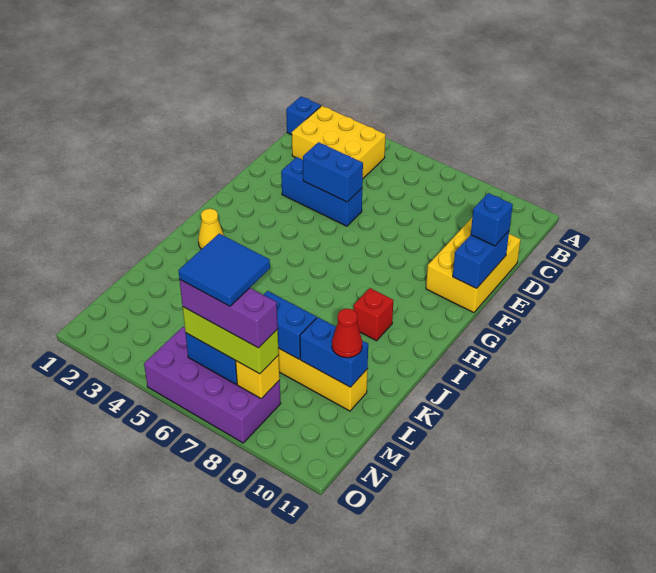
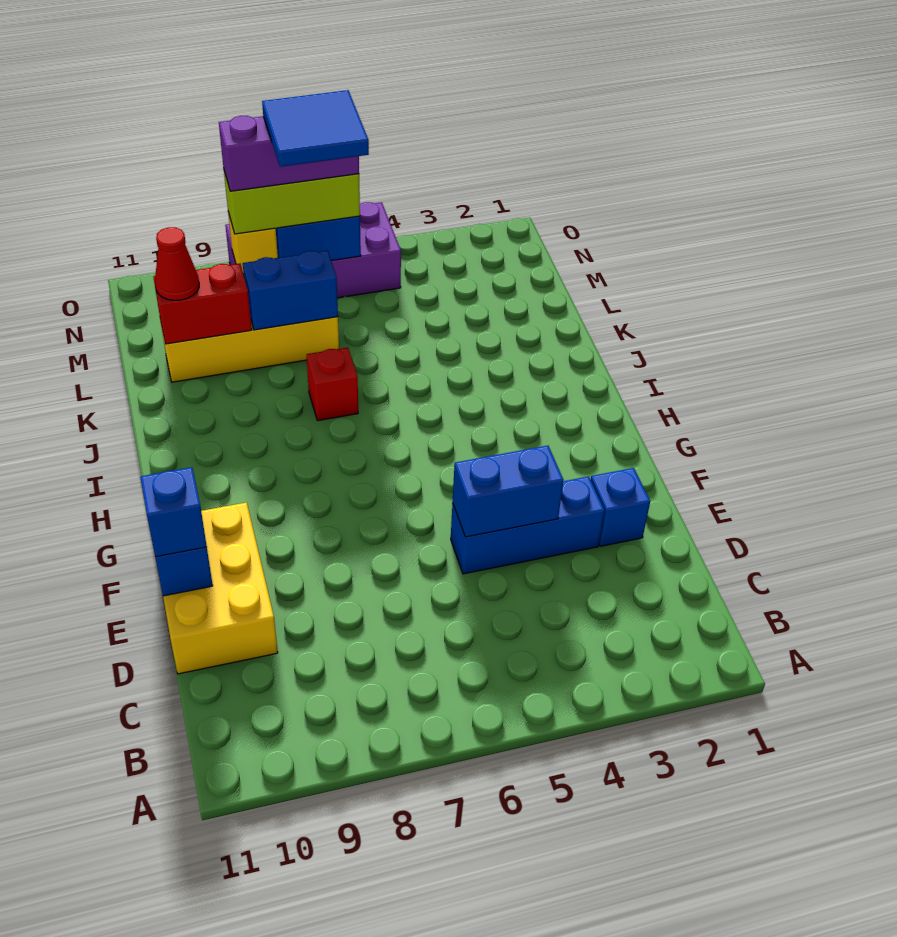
blue brick B1 level 1 -> blue brick E2 level 1
yellow brick B2:C4 level 1 -> none
yellow cone I2 level 1 -> none
red brick I9 level 1 -> red brick J7 level 1
blue brick L9:L10 level 2 -> red brick L9:L10 level 2

